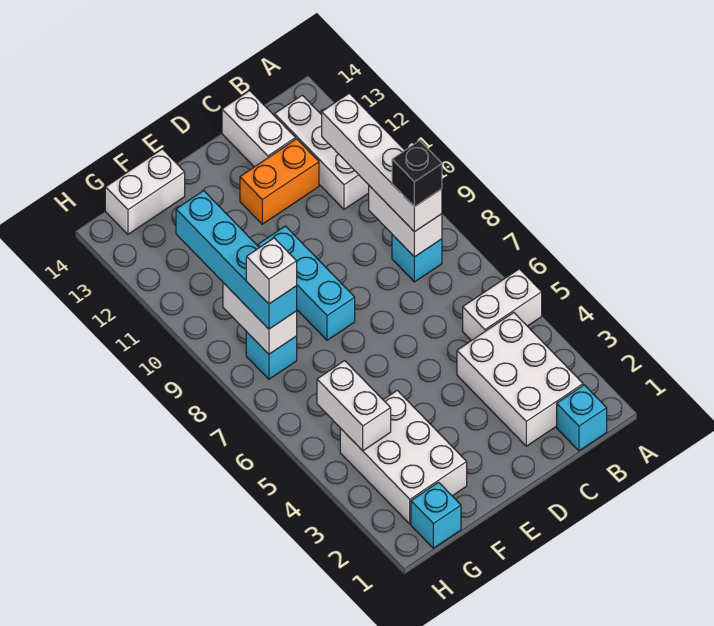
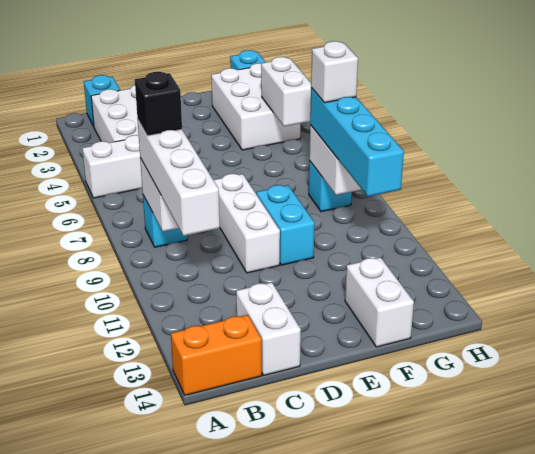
white brick B11:B13 level 1 -> white brick D8:D10 level 1
orange brick C12:D12 level 1 -> orange brick A14:B14 level 1
cyan brick E8:E10 level 1 -> cyan brick E9:E10 level 1
white brick F14:G14 level 1 -> white brick F13:F14 level 1

